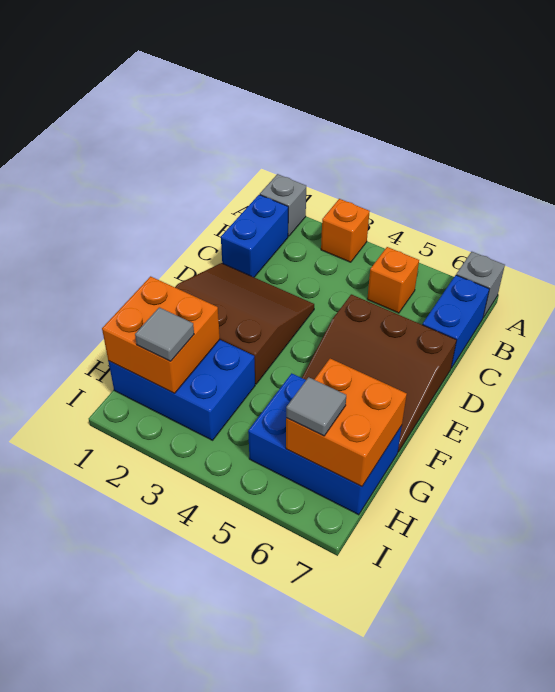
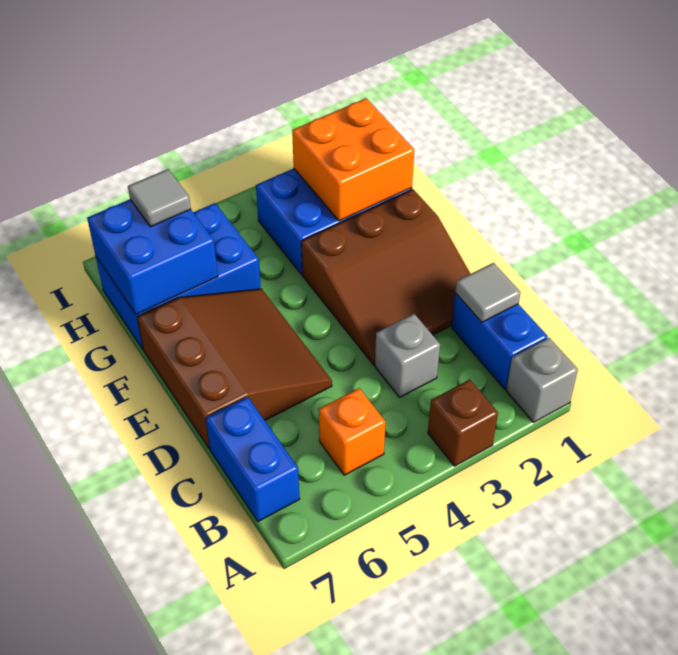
orange brick A3 level 1 -> brown brick A3 level 1
grey brick A7 level 1 -> grey brick C3 level 1
brown slope D5:F7 level 1 top D -> brown slope D5:F7 level 1 top 7
orange brick G6:H7 level 2 -> blue brick G6:H7 level 2
grey tile H2 level 3 -> grey tile C1 level 2

